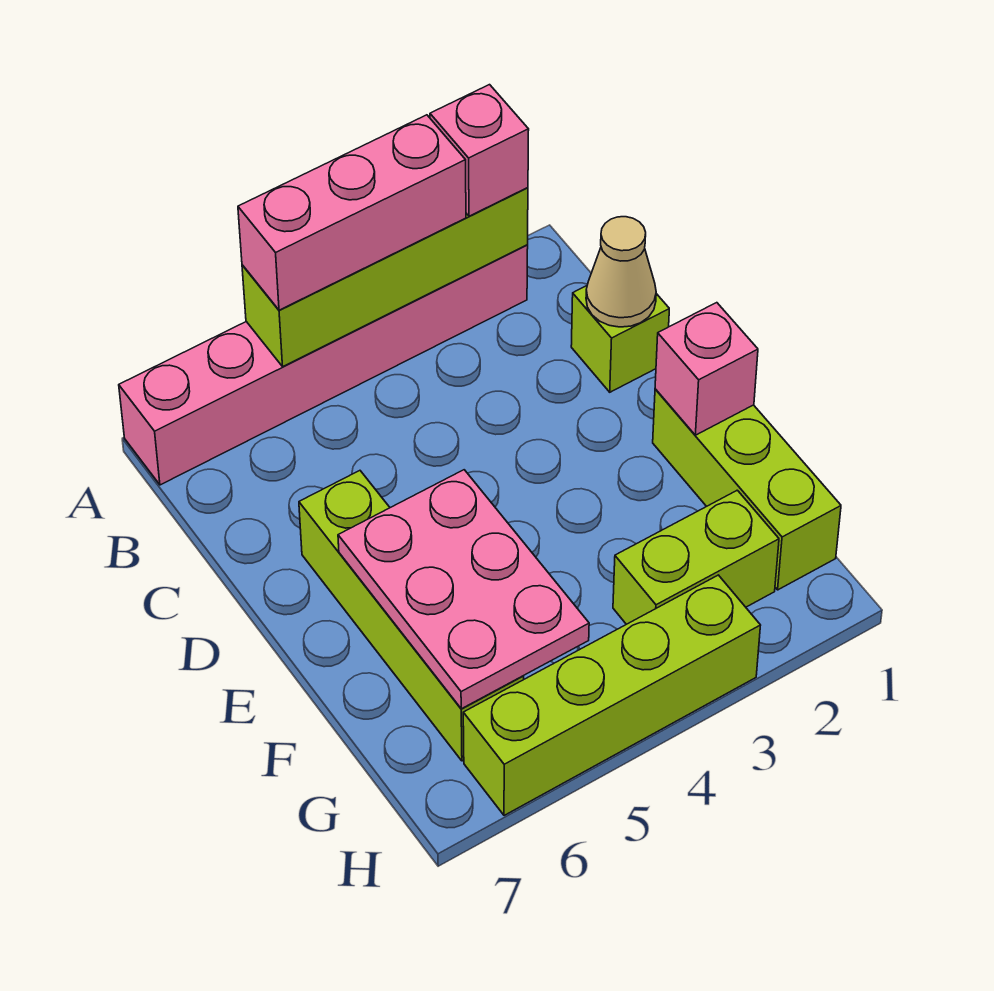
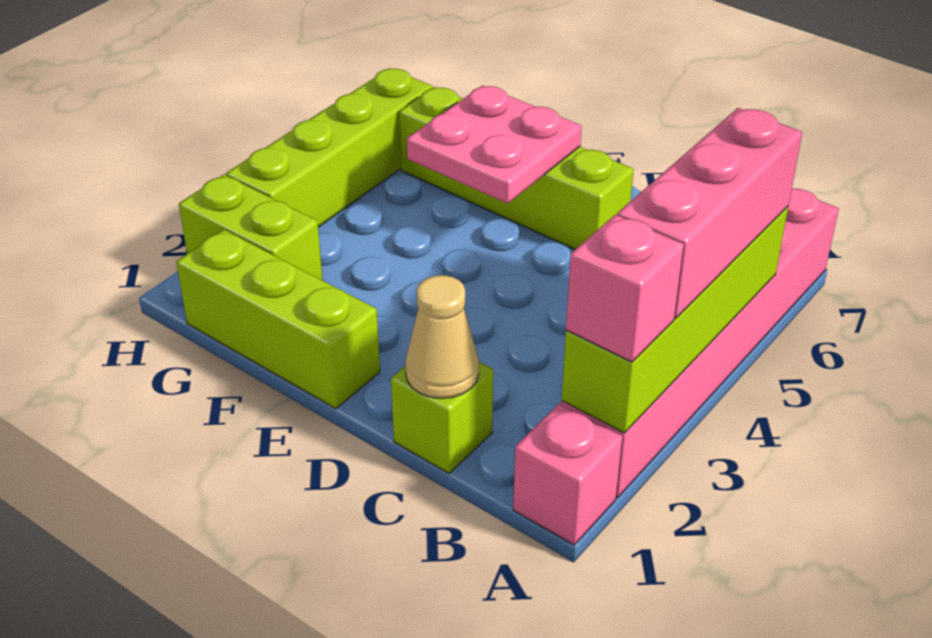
pink brick E1 level 2 -> pink brick A1 level 1
pink plate E5:G6 level 2 -> pink plate E5:F6 level 2
lime brick G2:G3 level 1 -> lime brick G2:H2 level 1

